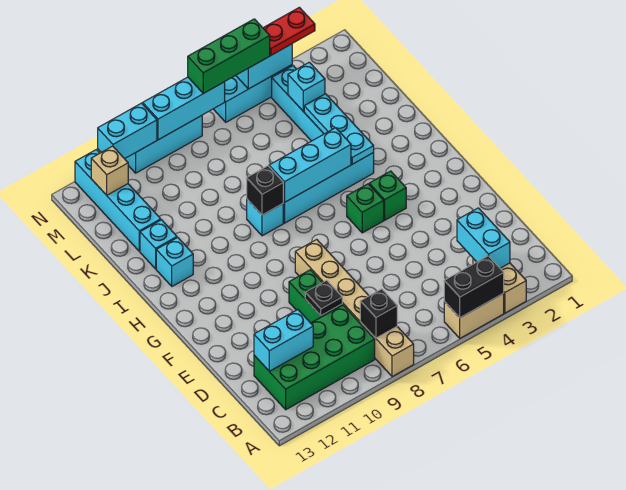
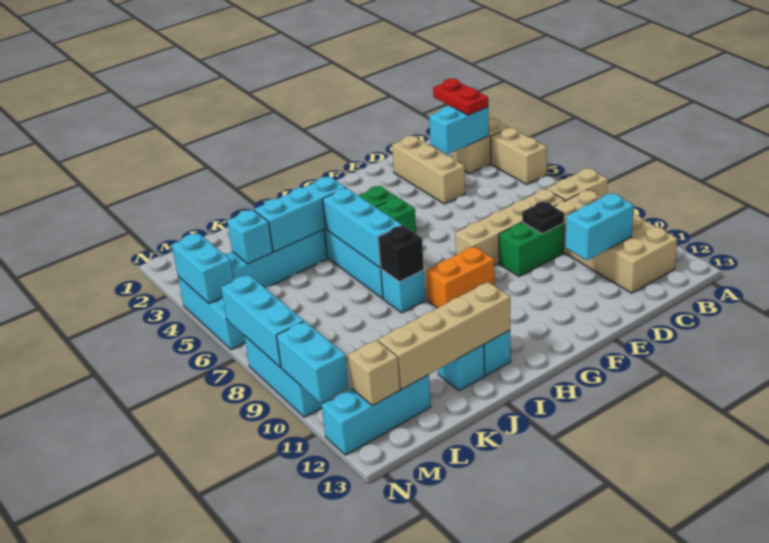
black brick A4:A5 level 2 -> none
black brick B8 level 2 -> none
green brick B9:C12 level 1 -> tan brick B9:C12 level 1
cyan brick C11:C12 level 2 -> cyan brick C11:D11 level 2
none -> tan brick D2:D4 level 1
none -> orange brick G9:H9 level 1
cyan plate I4:K4 level 2 -> cyan brick I4:K4 level 2
none -> tan brick I12:L12 level 2
cyan brick K12:N12 level 1 -> cyan brick L12:N12 level 1
red plate N3:N4 level 3 -> red plate B2:B3 level 3
green brick N5:N7 level 3 -> none

